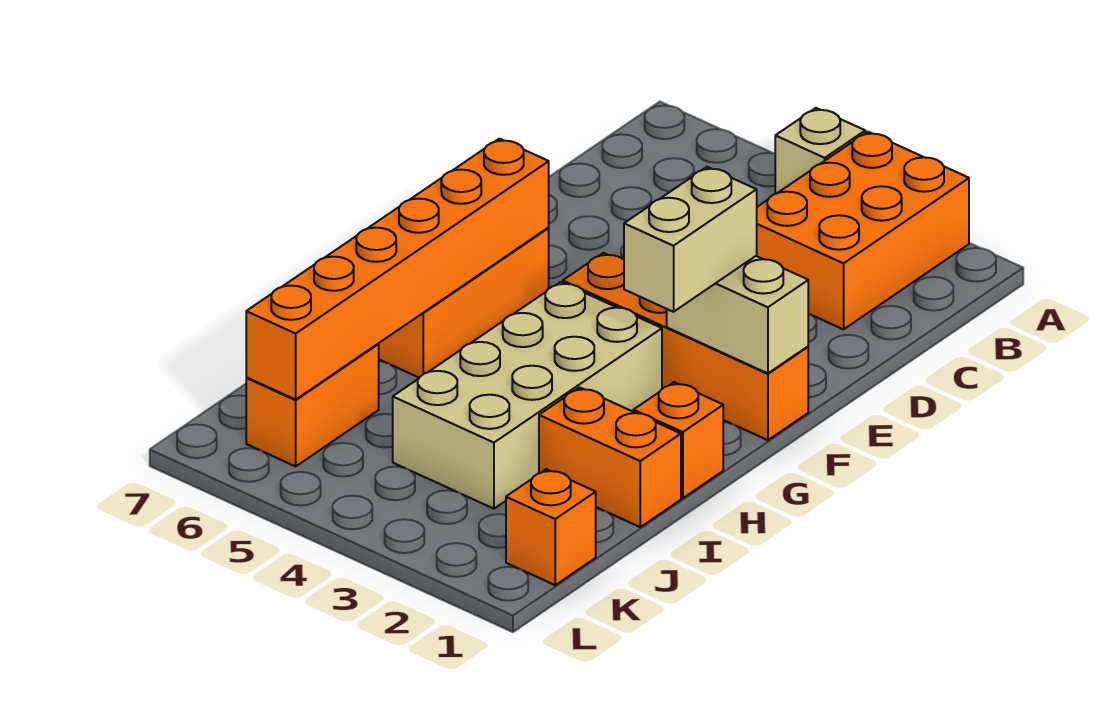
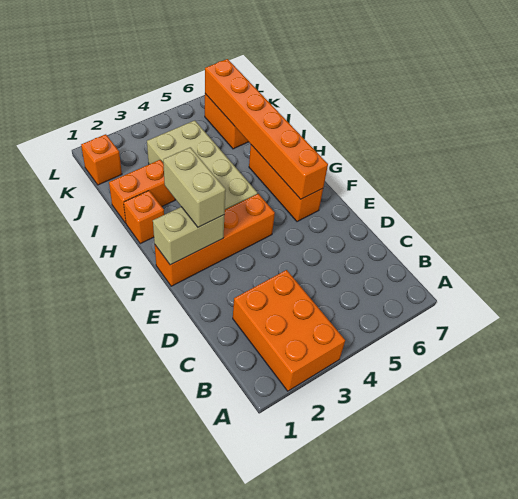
tan brick A4 level 1 -> none

